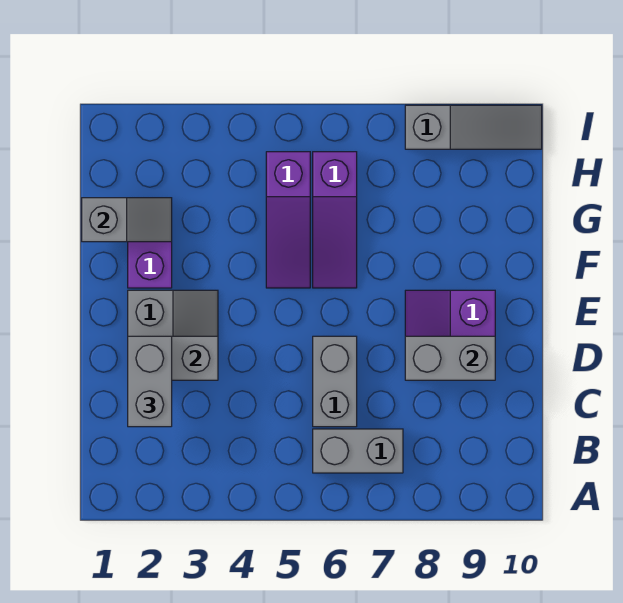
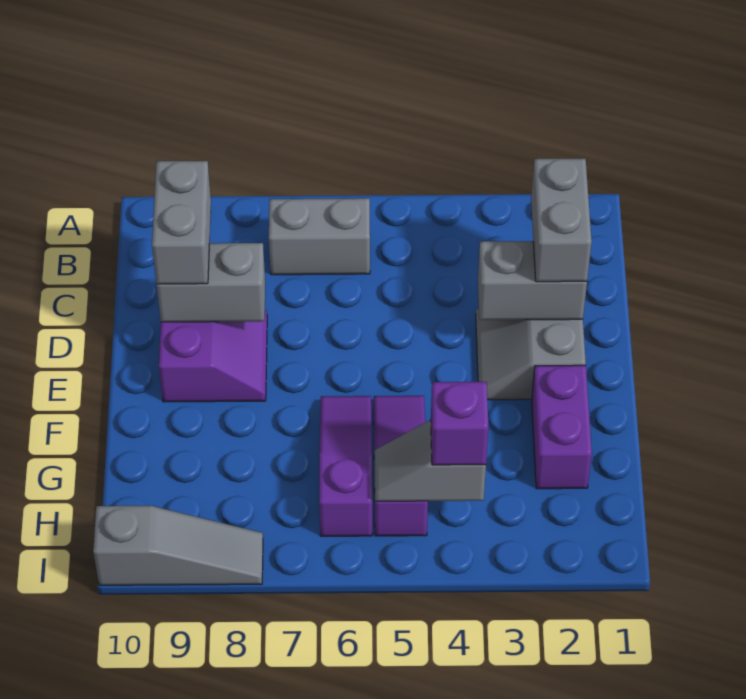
grey brick C6:D6 level 1 -> grey brick C9:D9 level 3
grey slope G1:G2 level 2 top 1 -> grey slope H4:H5 level 2 top 4
none -> purple brick H4 level 3
grey slope I8:I10 level 1 top 8 -> grey slope I8:I10 level 1 top 10

